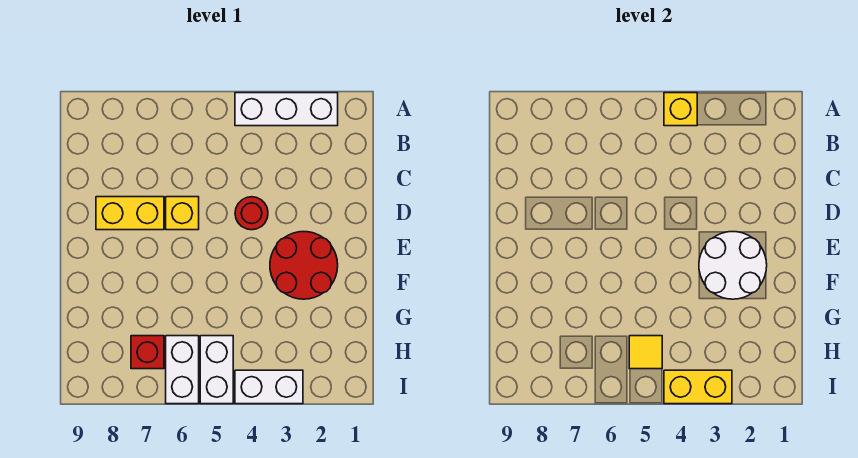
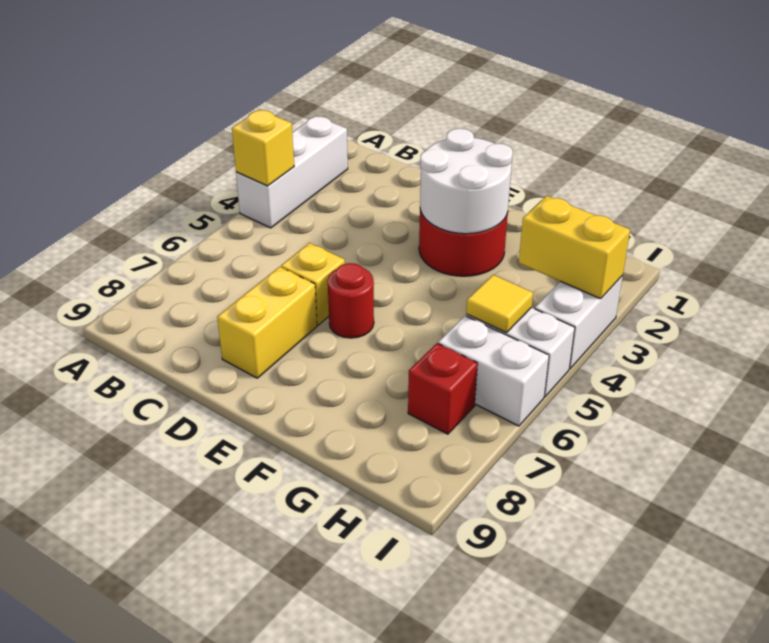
red round brick D4 level 1 -> red round brick E6 level 1
yellow brick I3:I4 level 2 -> yellow brick H3:I3 level 2

